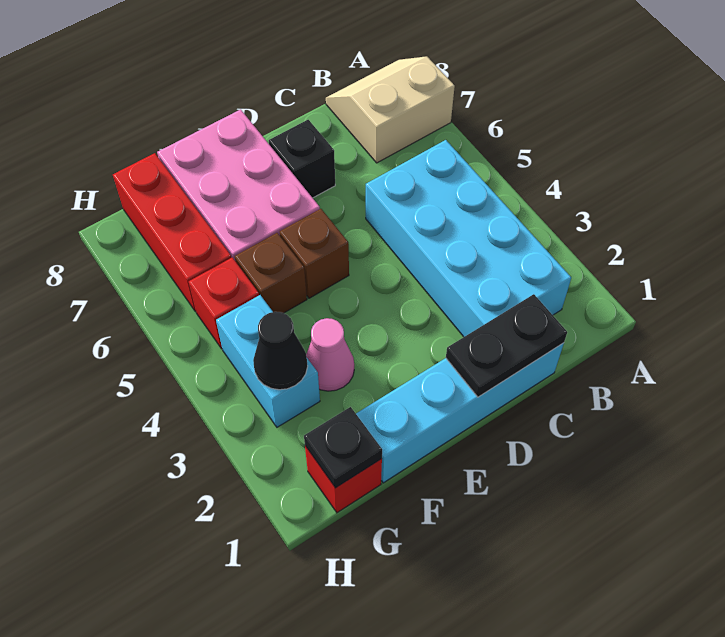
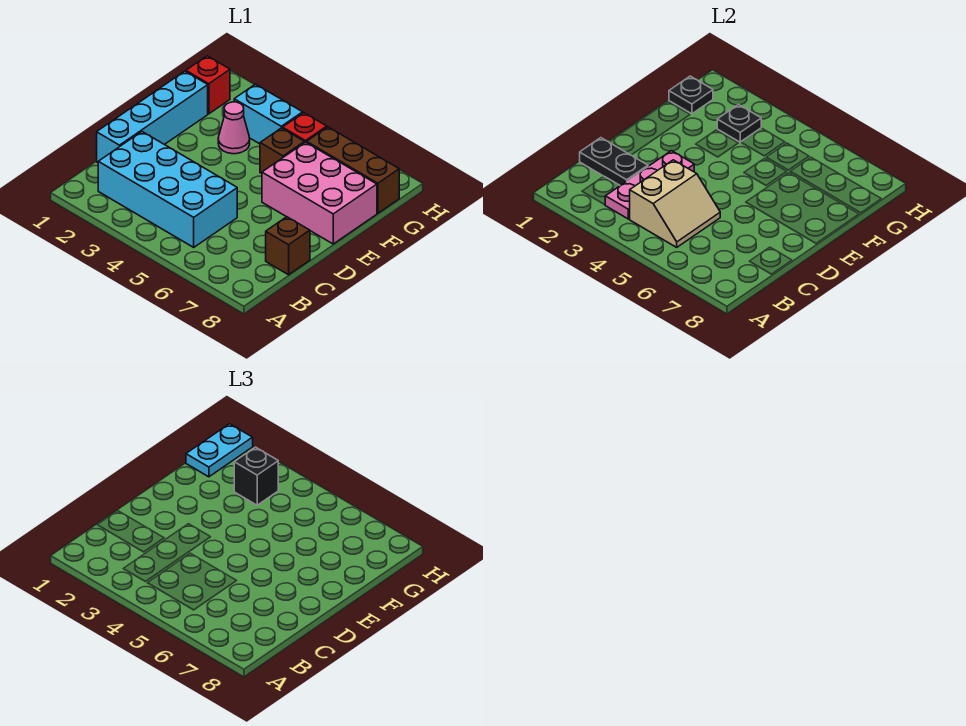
tan slope A7:B8 level 1 top 7 -> tan slope B4:C5 level 2 top 4
none -> pink plate B3:D3 level 2
black plate C1:D1 level 2 -> black plate C1:C2 level 2
black brick D7 level 1 -> black brick G3 level 3
brown brick E5 level 1 -> brown brick C8 level 1
none -> cyan plate G1:H1 level 3
black cone G3 level 2 -> black plate G3 level 2
red brick G6:G8 level 1 -> brown brick G6:G8 level 1

